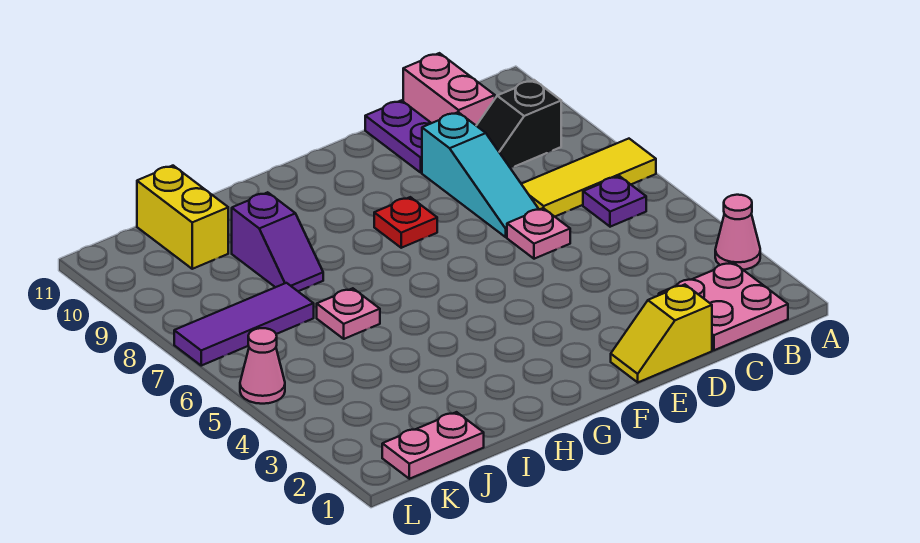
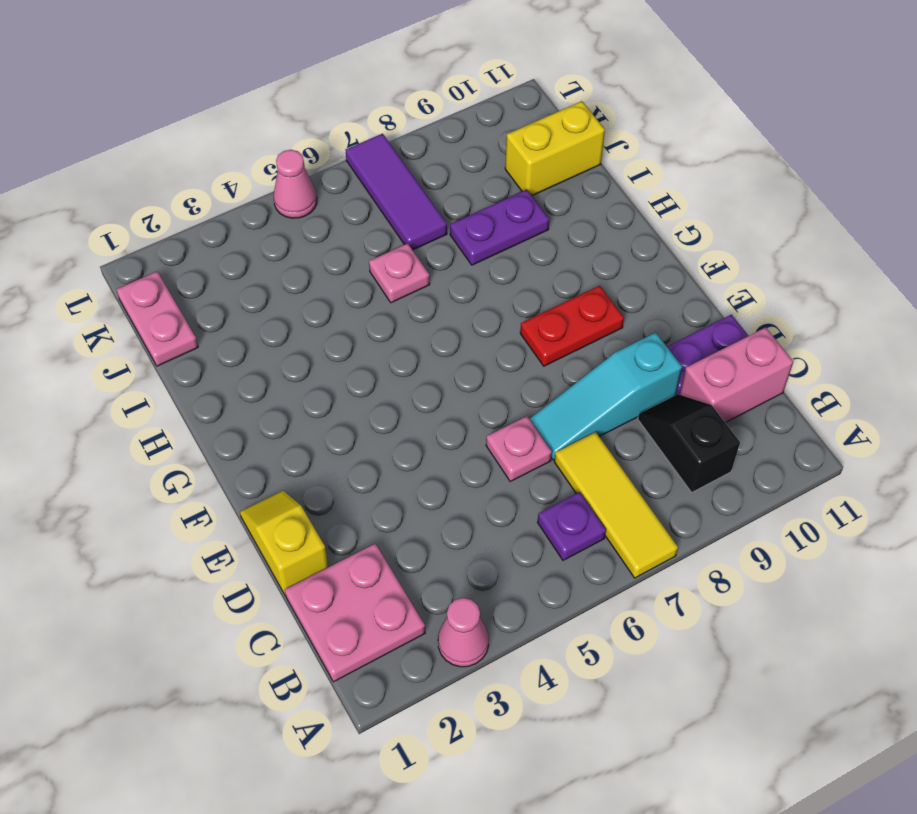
red plate F8 level 1 -> red plate F8:F9 level 1
purple slope I8:I9 level 1 top 9 -> purple plate I8:I9 level 1

